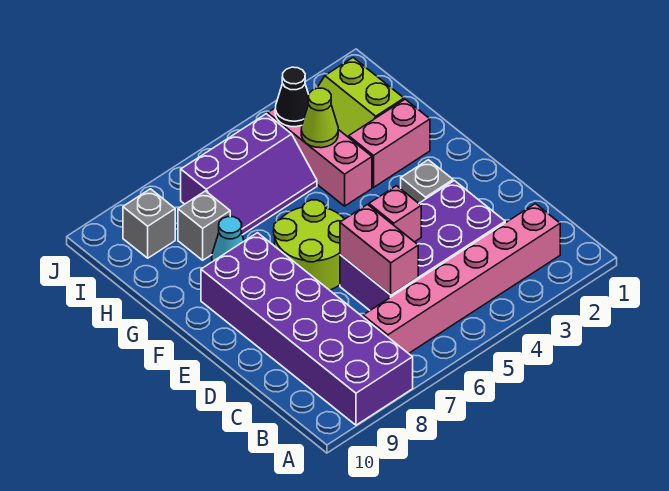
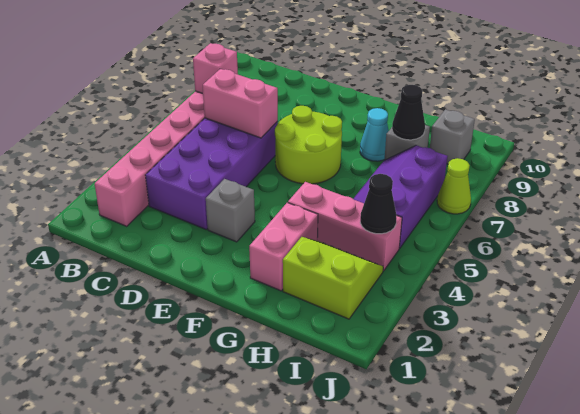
purple brick A8:F9 level 1 -> none
pink brick D5 level 2 -> pink brick B7 level 2
lime cone H4 level 2 -> lime cone J7 level 1
none -> black cone H8 level 2

